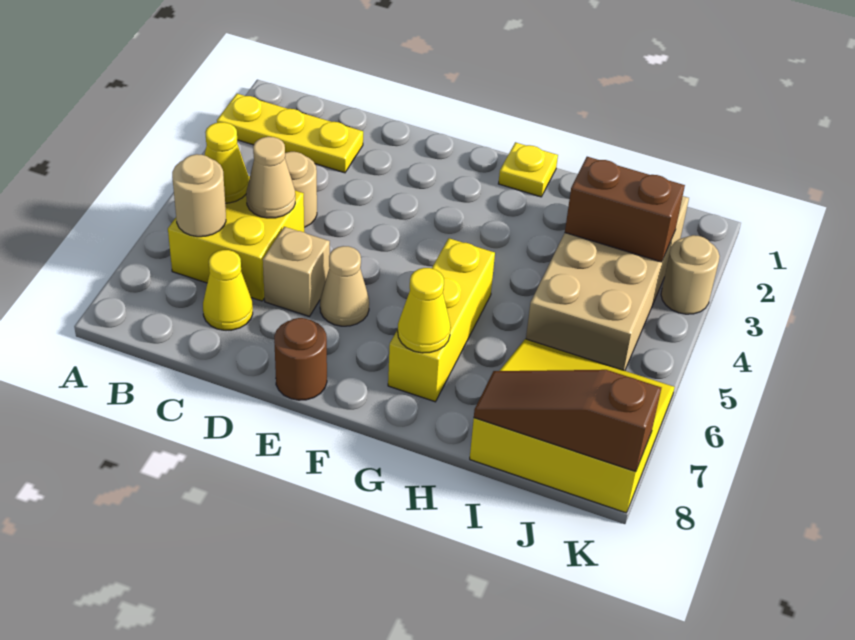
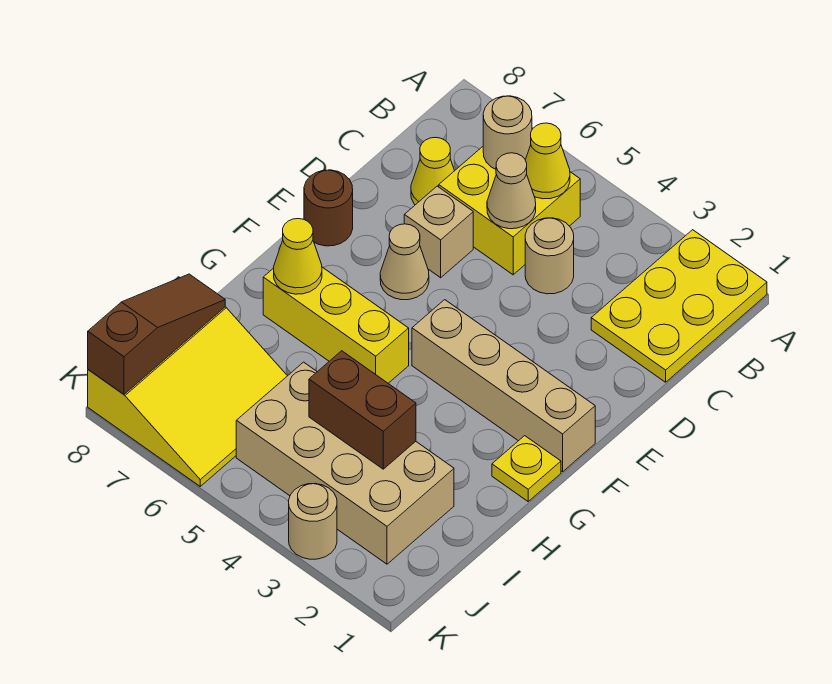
yellow plate A2:C2 level 1 -> yellow plate A1:C2 level 1
none -> tan brick F1:F4 level 1
brown brick I3:J3 level 2 -> brown brick I3:I4 level 2

